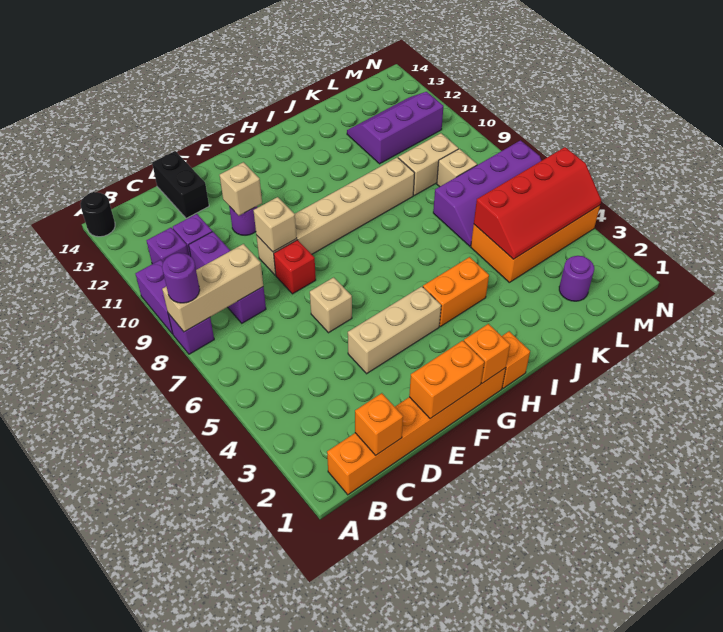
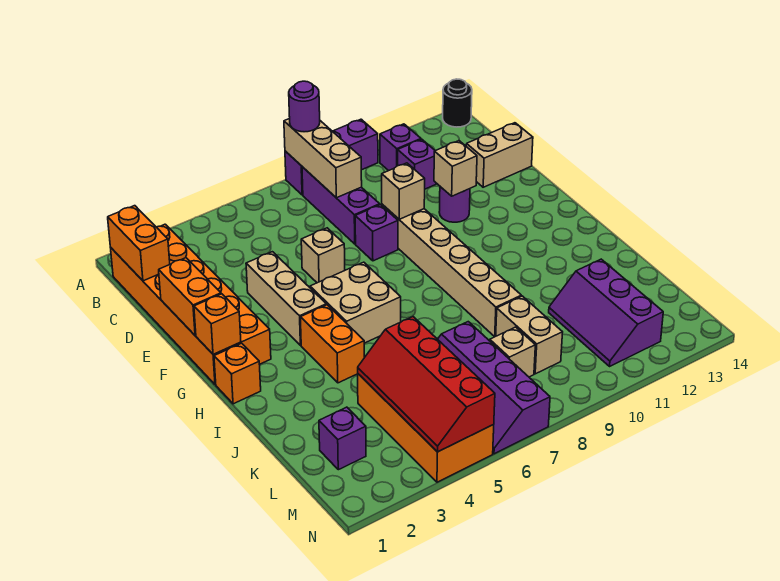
orange brick B1:G1 level 1 -> orange brick B1:G2 level 1
orange brick C1 level 2 -> orange brick B1:C1 level 2
purple brick C8:C10 level 1 -> purple brick B8:D8 level 1
black brick D13:D14 level 1 -> tan brick D13:D14 level 1
red brick E8 level 1 -> purple brick E8 level 1
none -> tan brick G5:H6 level 1
purple slope K11:M12 level 1 top 11 -> purple slope K11:M12 level 1 top 12
purple round brick L2 level 1 -> purple brick L2 level 1

